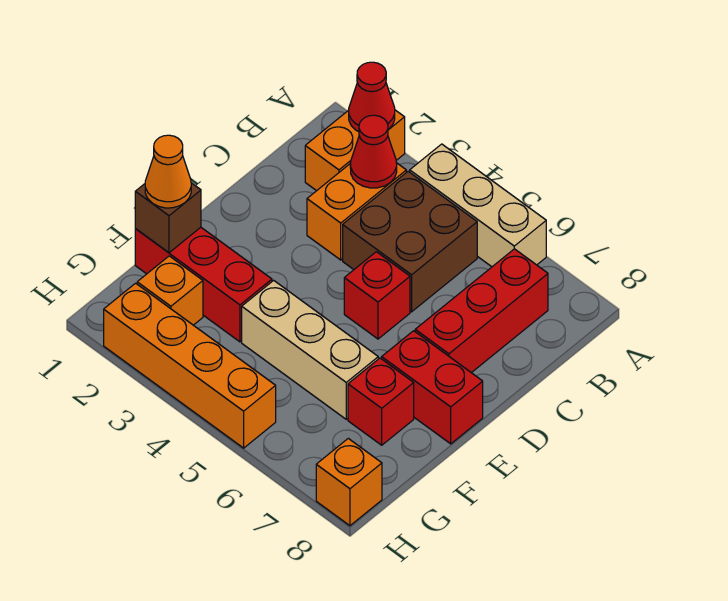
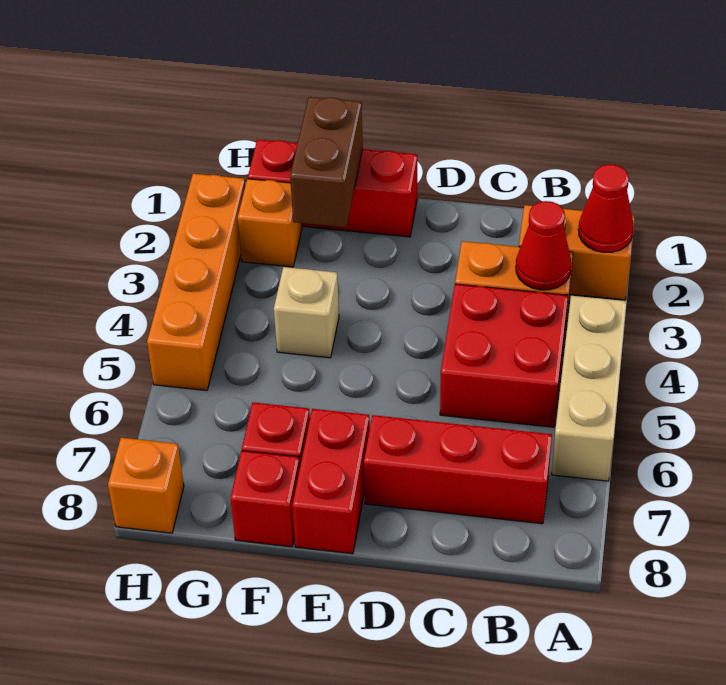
brown brick B4:C5 level 1 -> red brick B4:C5 level 1
red brick D5 level 1 -> red brick F8 level 1
red brick F1:F3 level 1 -> red brick E1:G1 level 1
brown brick F1 level 2 -> brown brick F1:F2 level 2
orange cone F1 level 3 -> none
tan brick F4:F6 level 1 -> tan brick F4 level 1

